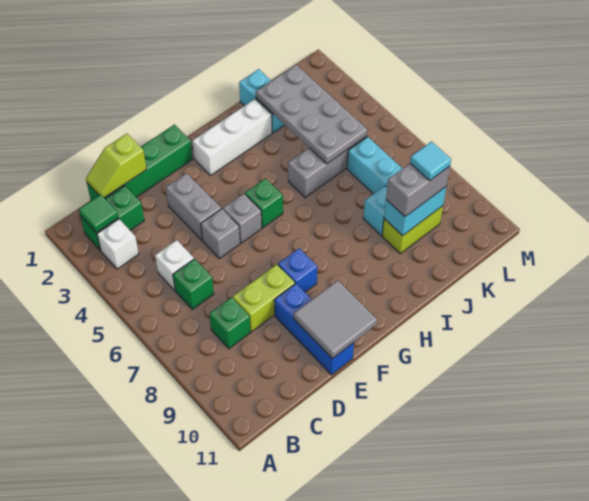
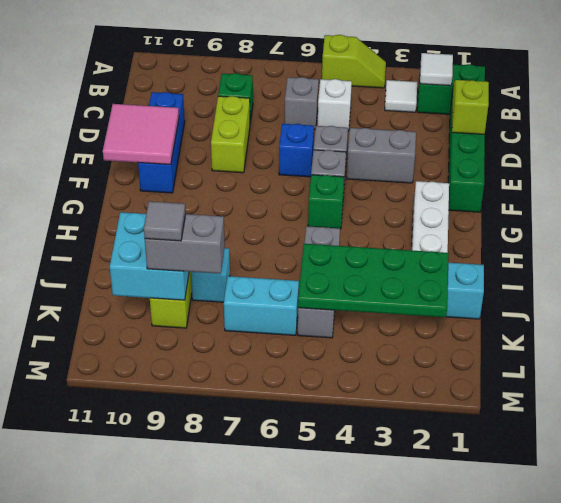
none -> lime slope A4:A5 level 1 top 5
green brick B2:C2 level 1 -> green brick B1:B2 level 1
green tile B2 level 2 -> white tile B2 level 2
white brick B3 level 1 -> white tile B3 level 1
green brick C6 level 1 -> grey brick C6 level 1
blue brick E9:E11 level 1 -> blue brick D10:F10 level 1
grey tile E10:F11 level 2 -> pink tile E10:F11 level 2
blue brick F8 level 1 -> blue brick E6 level 1
grey plate J2:K5 level 2 -> green plate J2:K5 level 2
cyan brick J9:K9 level 2 -> cyan brick J9:K10 level 2
grey brick J9:K9 level 3 -> grey brick K8:K9 level 3
cyan tile K9 level 4 -> grey tile K9 level 4

